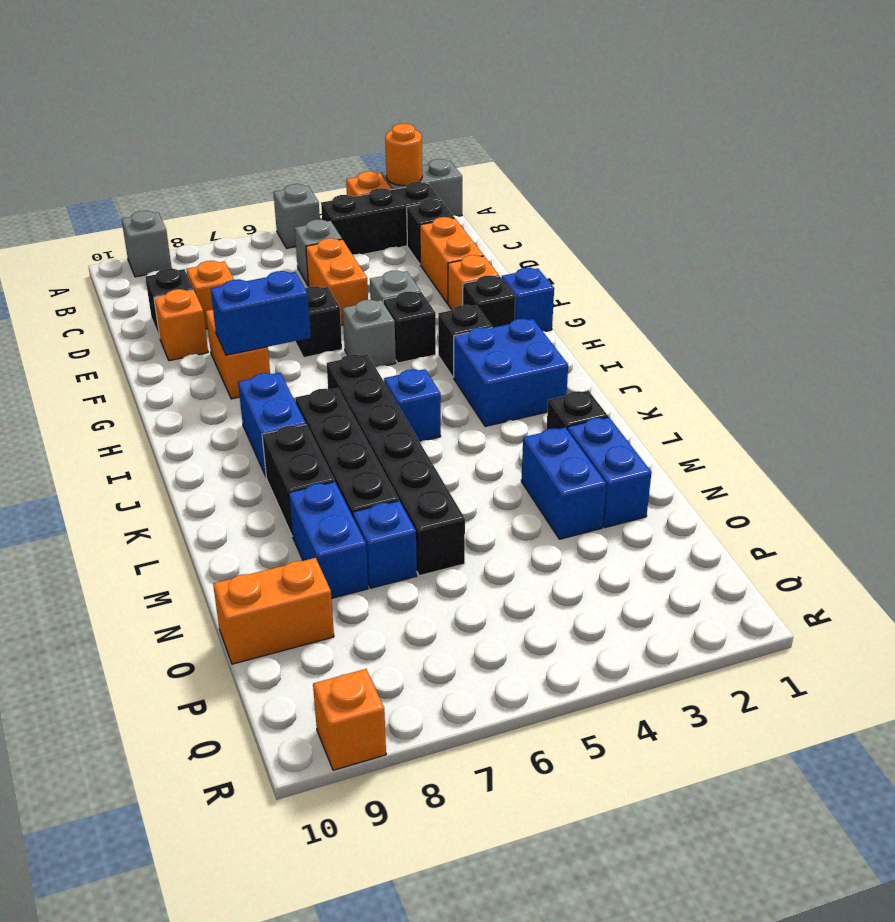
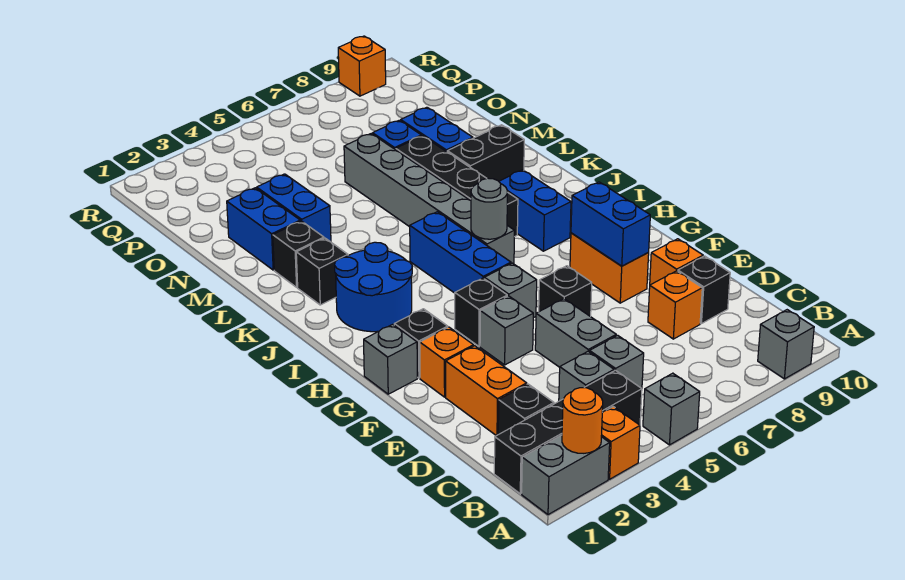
black brick B2:B4 level 1 -> black brick B1:B4 level 1
none -> grey brick C4 level 1
orange brick D5:E5 level 1 -> grey brick D5:E5 level 1
blue brick G1 level 1 -> grey brick G1 level 1
blue brick G7:G8 level 2 -> blue brick F8:G8 level 2
black brick H3 level 1 -> black brick K2 level 1
blue brick I2:J3 level 1 -> blue round brick I2:J3 level 1
black brick I6:N6 level 1 -> grey brick I6:N6 level 1
none -> grey round brick I6 level 2
blue brick J5 level 1 -> blue brick H5:J5 level 1
black brick K8:L8 level 1 -> black brick L8:L9 level 1
orange brick O9:O10 level 1 -> none

